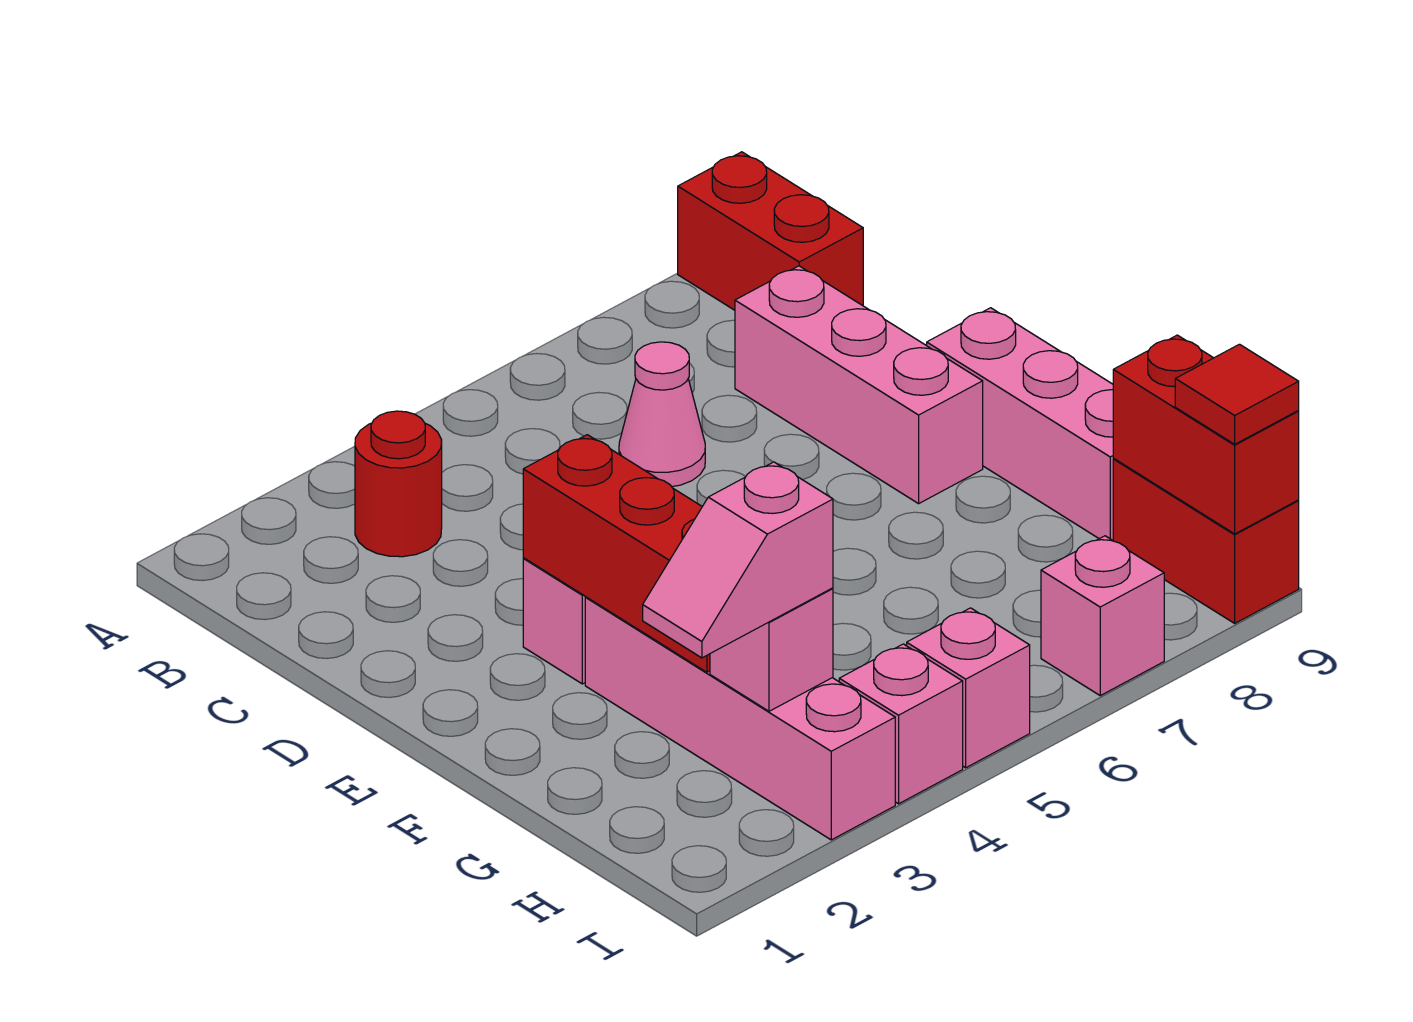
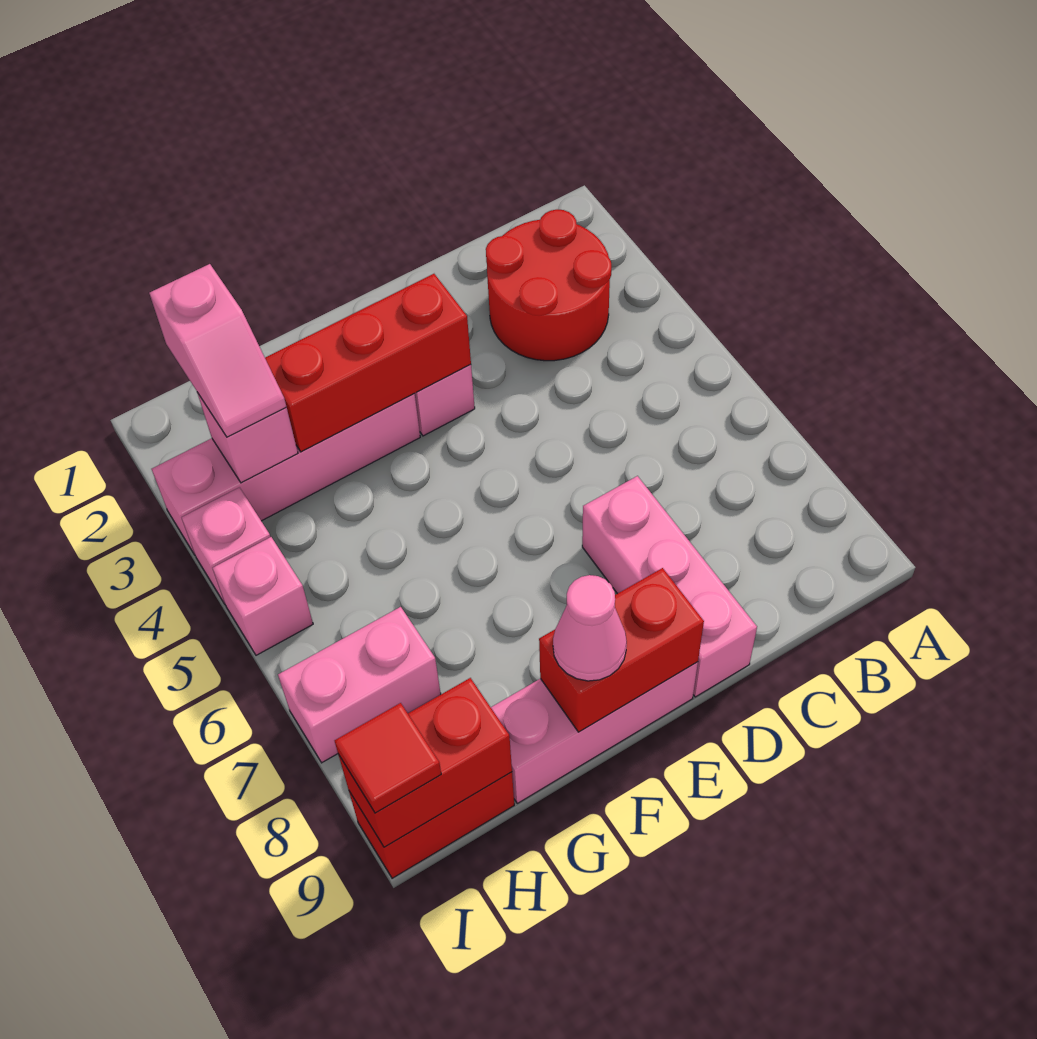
red brick A9:B9 level 1 -> red brick E9:F9 level 2
red round brick B3 level 1 -> red round brick B2:C3 level 1
pink cone C6 level 1 -> pink cone F9 level 3
pink brick C8:E8 level 1 -> pink brick D7:D9 level 1
pink slope H2:H3 level 3 top 3 -> pink slope H2:H3 level 3 top 2
pink brick I7 level 1 -> pink brick H7:I7 level 1

